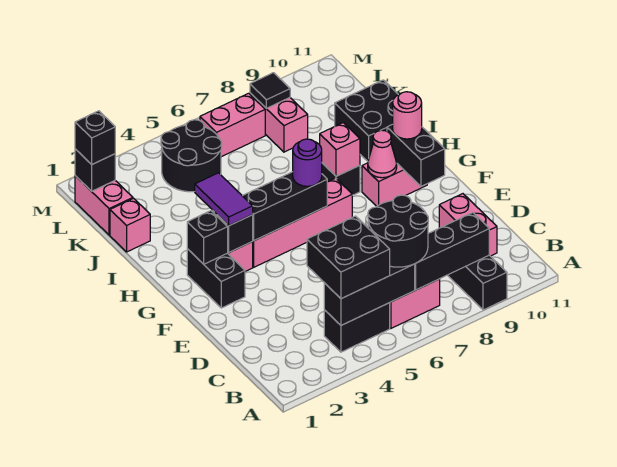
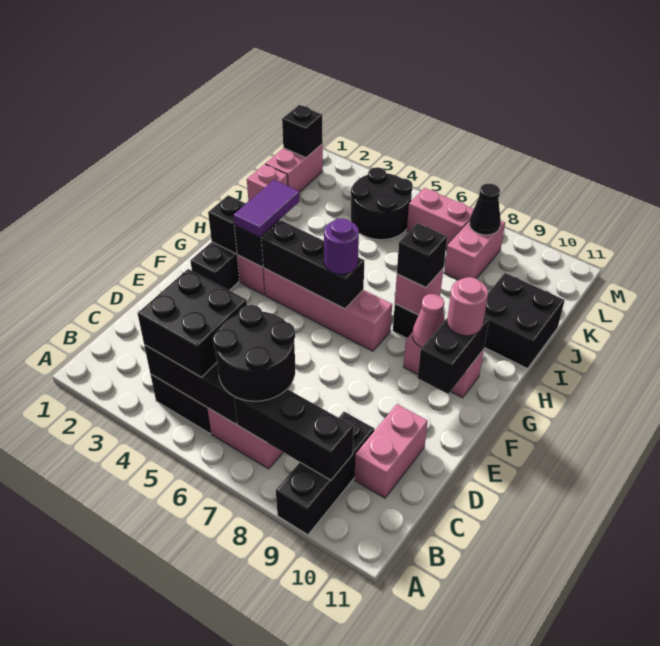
black brick L1 level 3 -> black brick H8 level 3
black tile L8 level 2 -> black cone L8 level 2

